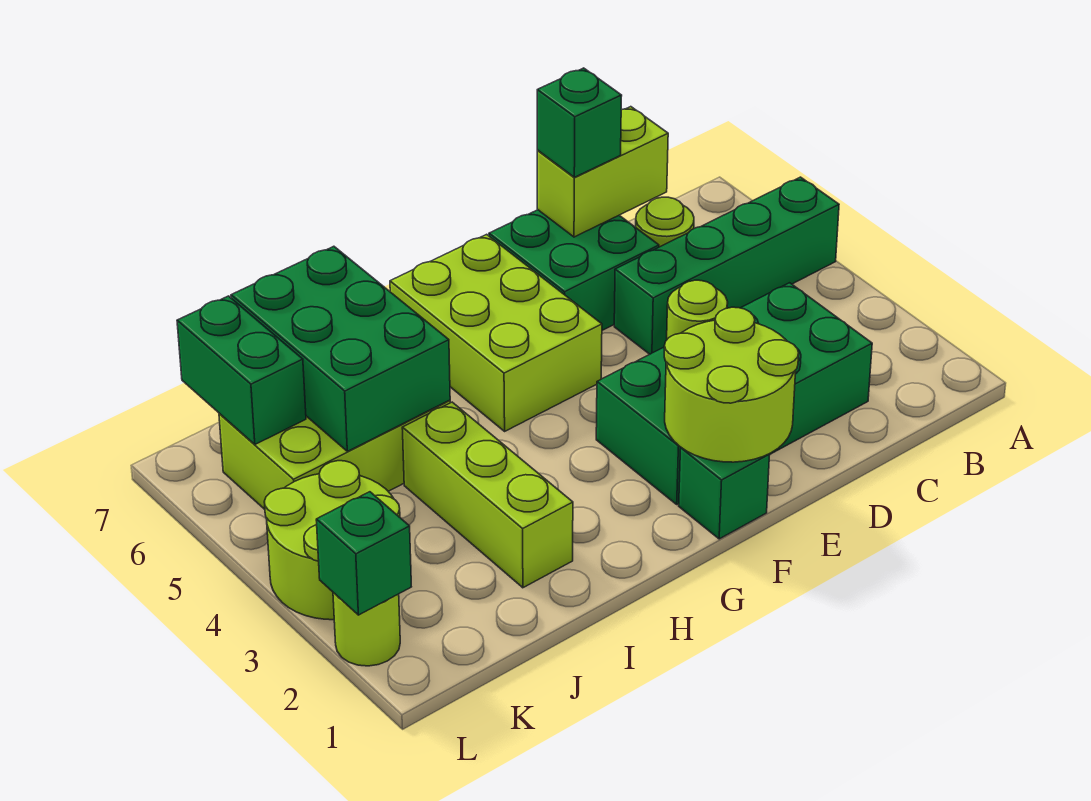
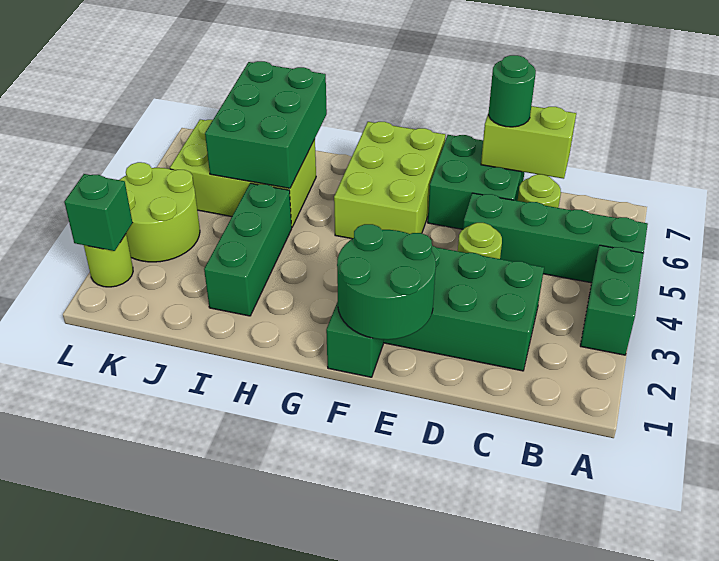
green brick D7 level 3 -> green round brick D7 level 3
lime round brick E1:F2 level 2 -> green round brick E1:F2 level 2
lime brick I2:I4 level 1 -> green brick I2:I4 level 1
green brick K6:K7 level 2 -> green brick A3:A4 level 1

